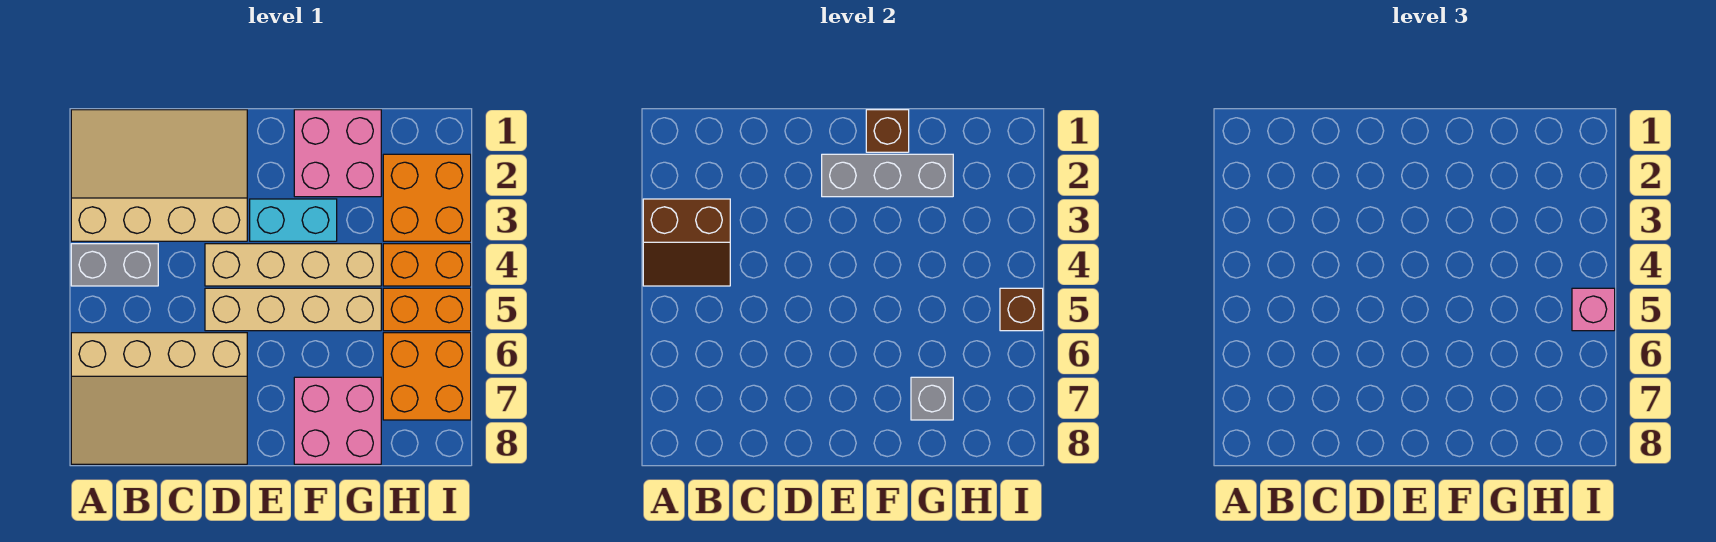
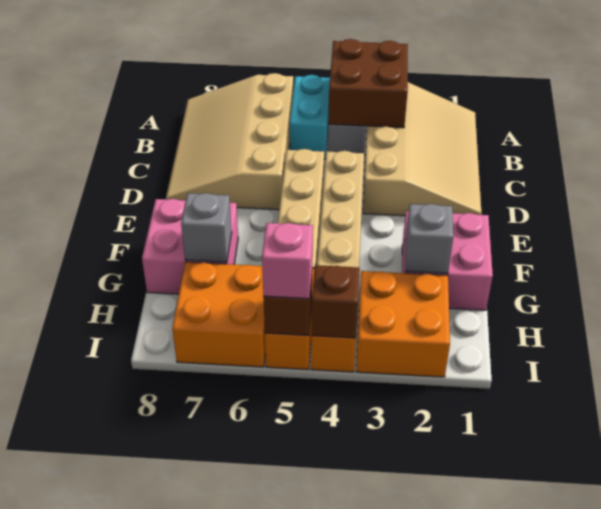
brown slope A3:B4 level 2 top 3 -> brown brick A3:B4 level 2
grey brick E2:G2 level 2 -> grey brick G2 level 2
cyan brick E3:F3 level 1 -> cyan brick A5:B5 level 1
brown brick F1 level 2 -> brown brick I4 level 2

